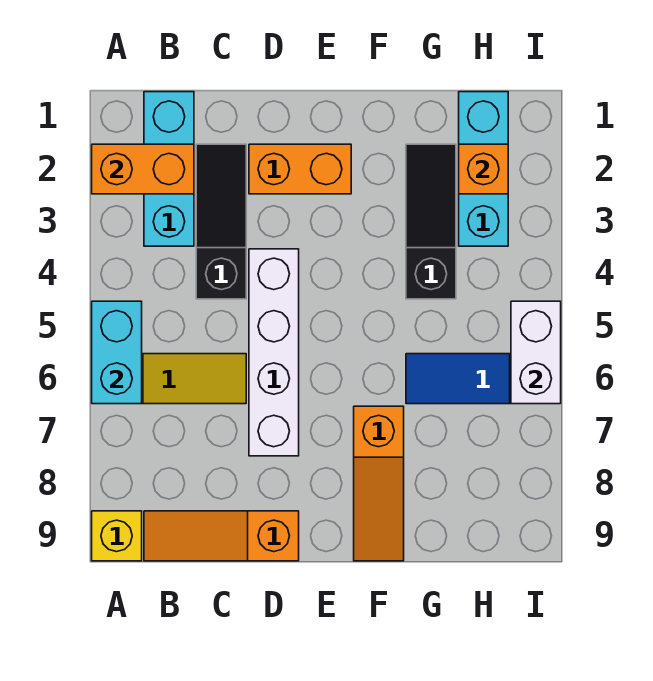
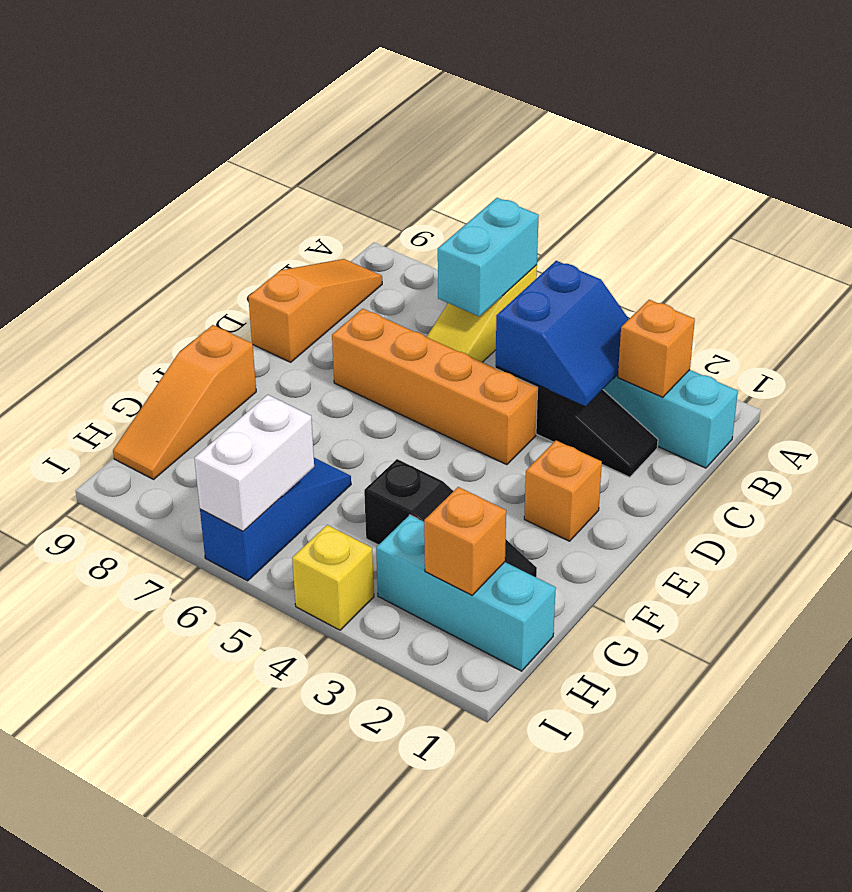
orange brick A2:B2 level 2 -> orange brick B2 level 2
cyan brick A5:A6 level 2 -> cyan brick A6:B6 level 2
yellow brick A9 level 1 -> yellow brick I4 level 1
none -> blue slope B3:C4 level 2 top 4
orange brick D2:E2 level 1 -> orange brick E2 level 1
white brick D4:D7 level 1 -> orange brick D4:D7 level 1
orange slope F7:F9 level 1 top 7 -> orange slope F9:H9 level 1 top F
white brick I5:I6 level 2 -> white brick H6:I6 level 2

